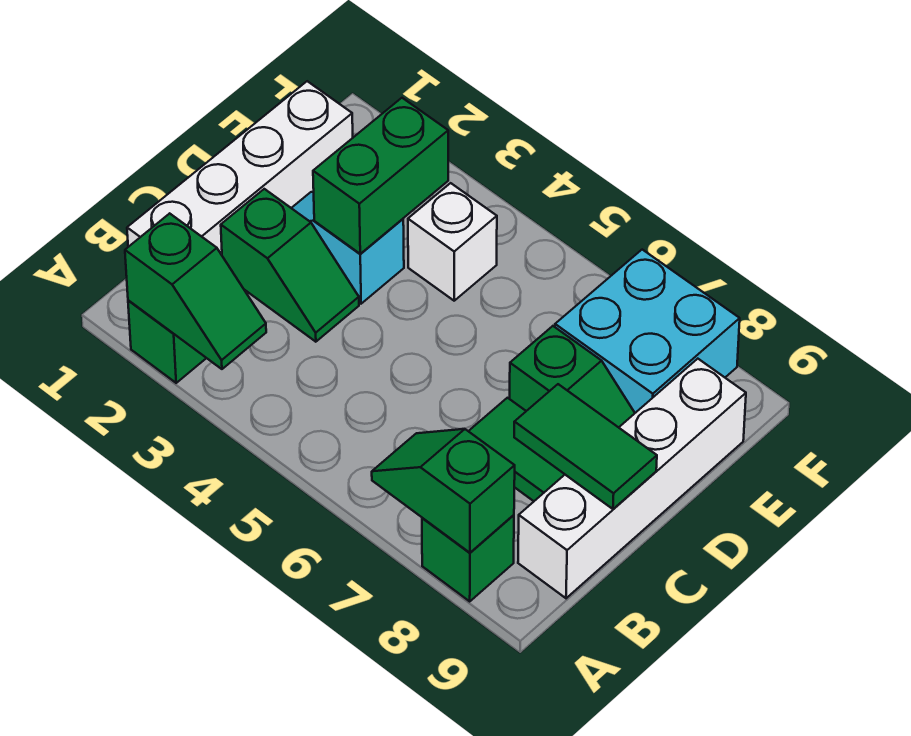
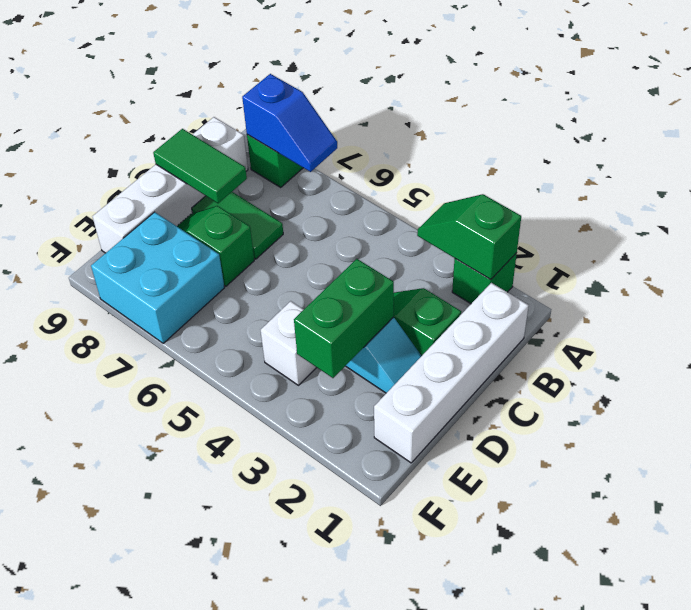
green slope A7:A8 level 2 top 8 -> blue slope A7:A8 level 2 top 8

